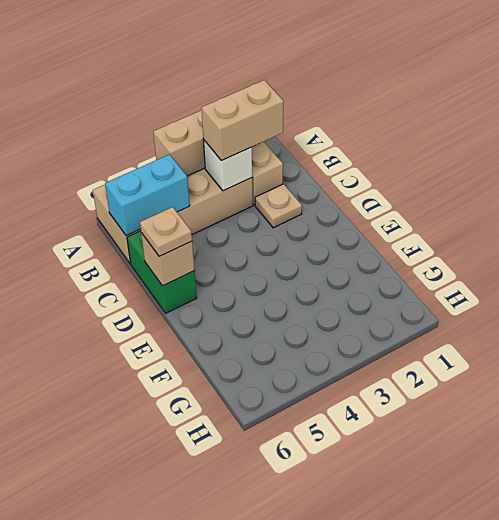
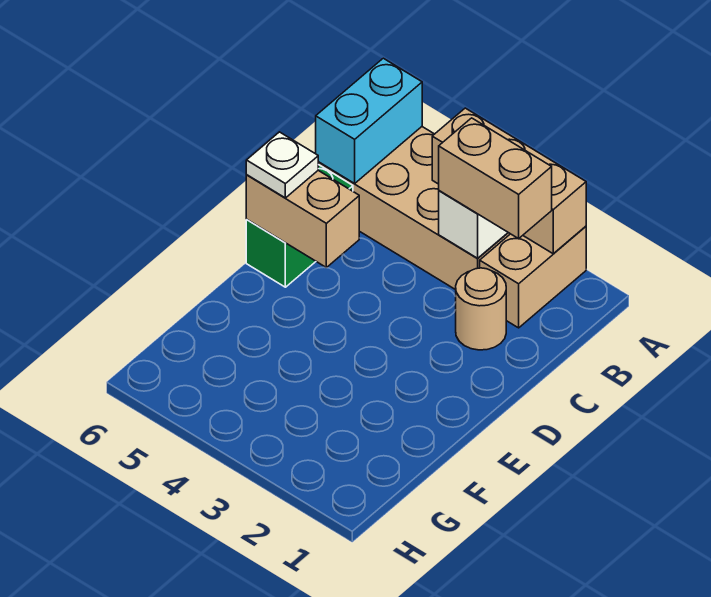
cyan brick B5:B6 level 2 -> cyan brick A6:B6 level 2
tan plate C2 level 1 -> tan round brick C2 level 1
tan brick D6 level 2 -> tan brick D5:D6 level 2
tan plate D6 level 3 -> white plate D6 level 3

